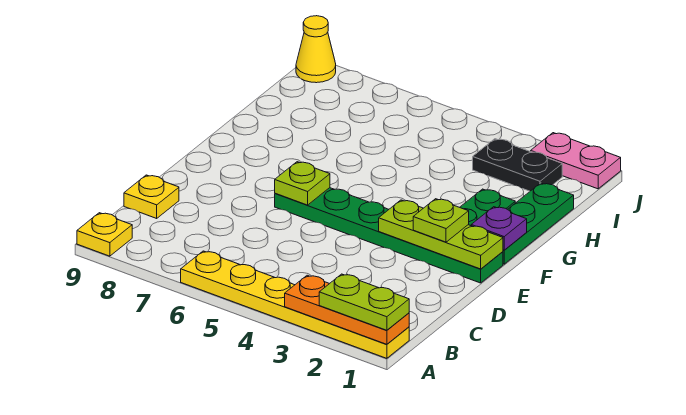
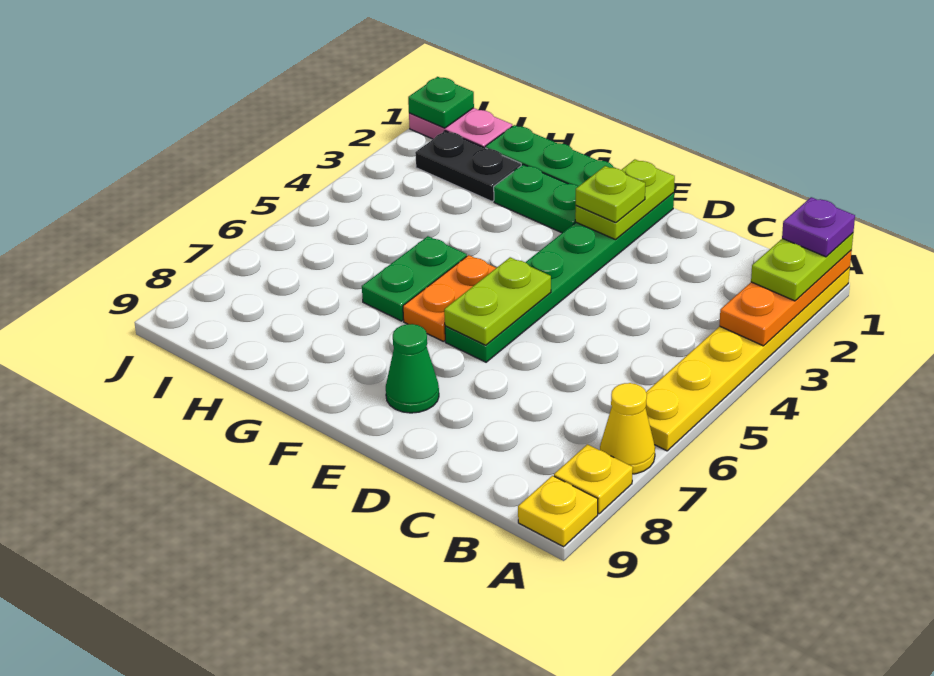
yellow plate C9 level 1 -> yellow plate A8 level 1
lime plate E1:E3 level 2 -> lime plate E1:E2 level 2
lime plate E6 level 2 -> lime plate E5:E6 level 2
none -> green cone E8 level 1
purple plate F1 level 2 -> purple plate A1 level 4
none -> orange plate F5:F6 level 1
none -> green plate G5:G6 level 1
black plate I2:I3 level 1 -> black plate H2:I2 level 1
pink plate J1:J2 level 1 -> pink plate I1:J1 level 1
none -> green plate J1 level 2
yellow cone J9 level 1 -> yellow cone A7 level 1

